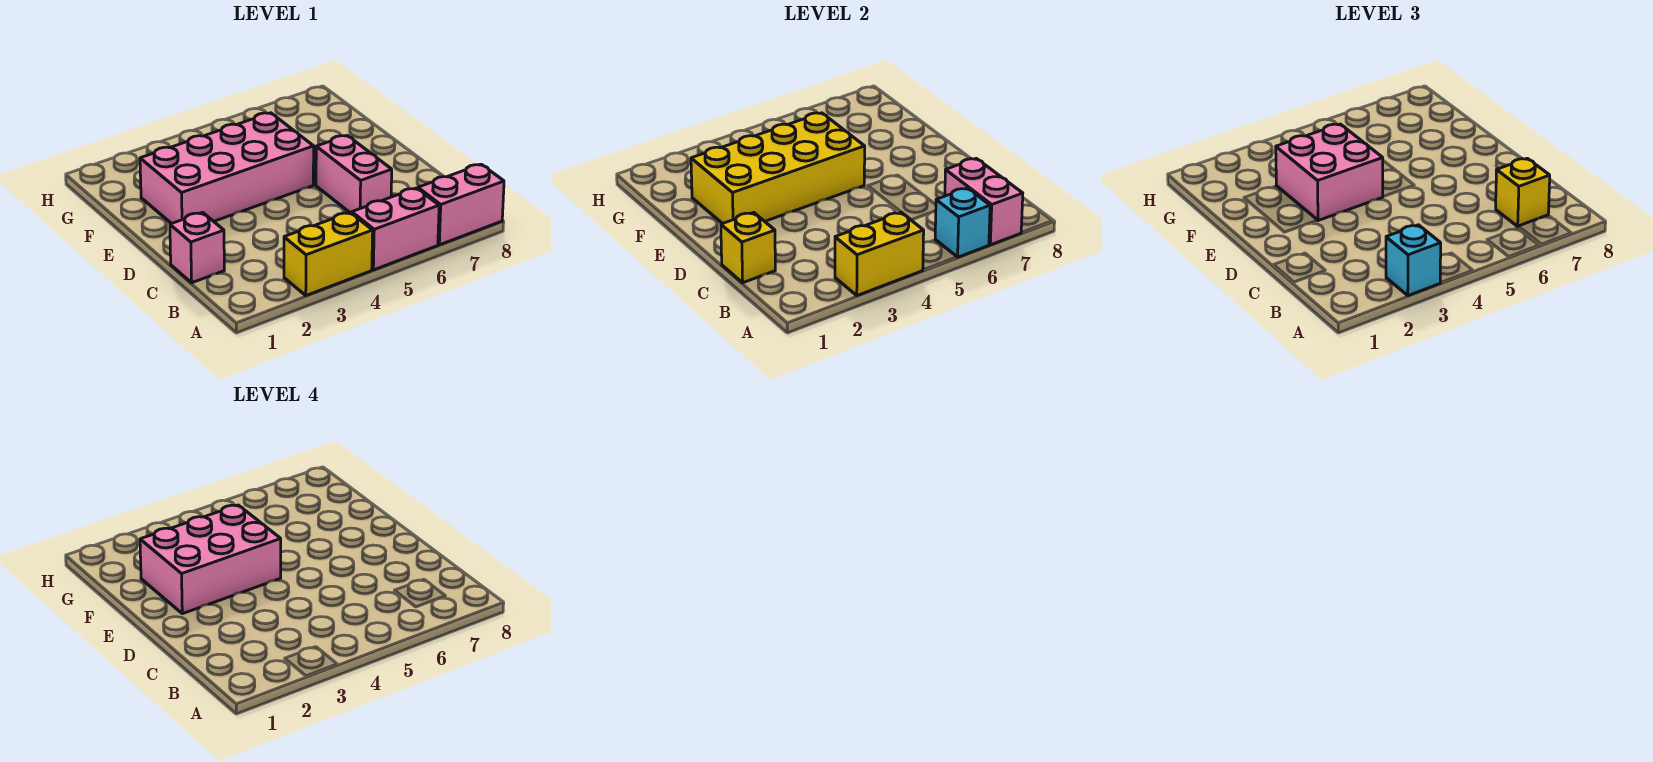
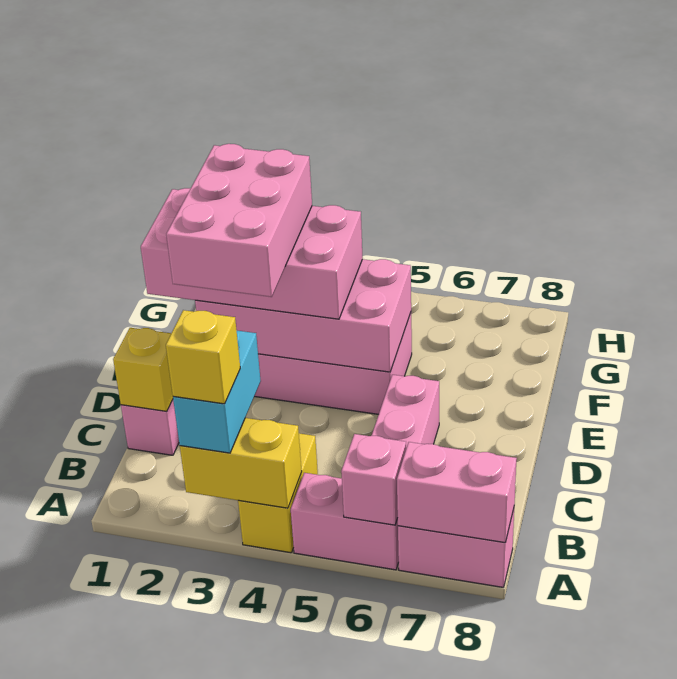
yellow brick A3:A4 level 1 -> yellow brick A4:B4 level 1
cyan brick A3 level 3 -> cyan brick A3:B3 level 3
cyan brick A6 level 2 -> pink brick A6 level 2
pink brick A7:B7 level 2 -> pink brick A7:A8 level 2
yellow brick B7 level 3 -> yellow brick A3 level 4
yellow brick E2:F5 level 2 -> pink brick E2:F5 level 2
pink brick E2:F4 level 4 -> pink brick D2:F3 level 4
pink brick E3:F4 level 3 -> pink brick E1:F4 level 3

